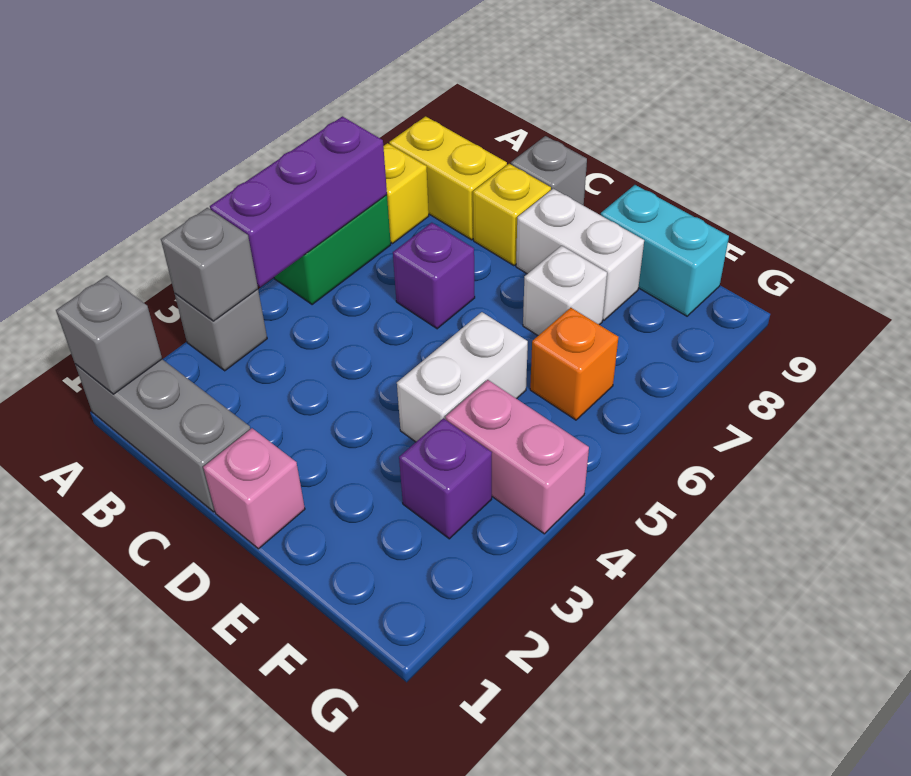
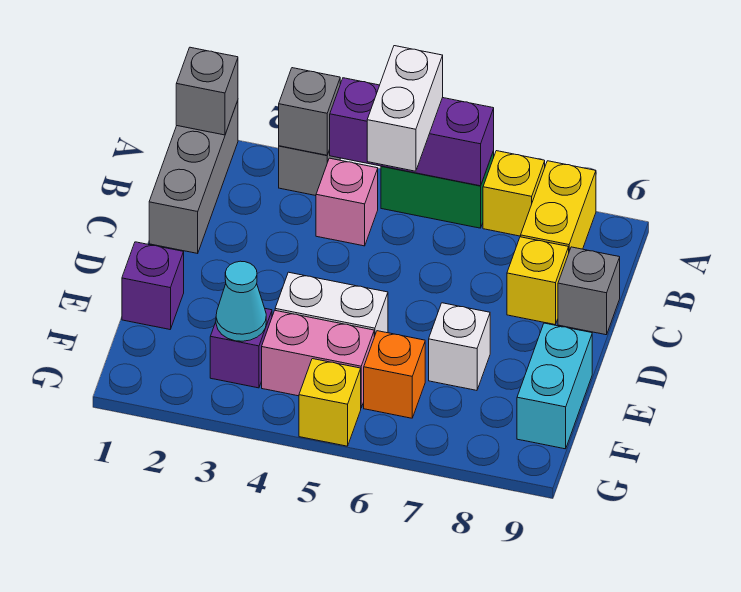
purple brick C6 level 1 -> purple brick E1 level 1
pink brick D1 level 1 -> pink brick B4 level 1
white brick D8:E8 level 1 -> white brick A5:B5 level 3
none -> cyan cone F3 level 2
pink brick F4:G4 level 1 -> pink brick F4:F5 level 1
none -> yellow brick G5 level 1

